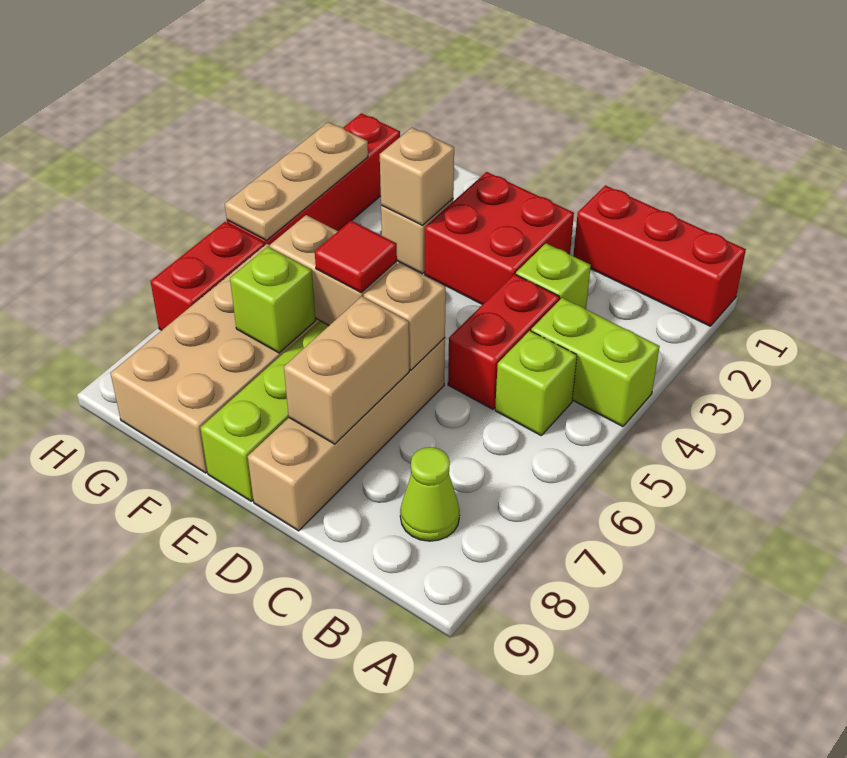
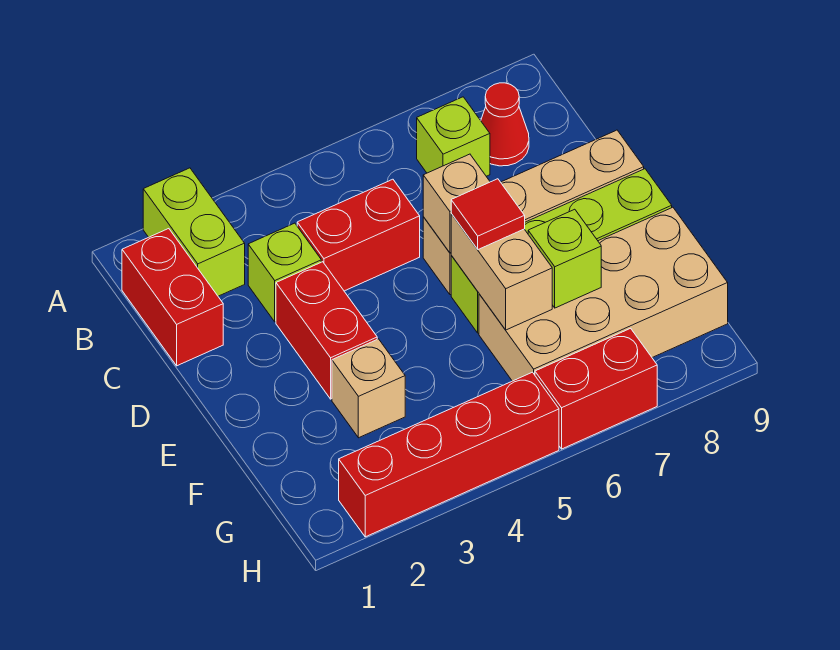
red brick A1:C1 level 1 -> red brick B1:C1 level 1
lime brick A4:B4 level 1 -> lime brick A2:B2 level 1
lime brick B5 level 1 -> lime brick B7 level 1
lime cone B8 level 1 -> red cone B8 level 1
red brick D2:E3 level 1 -> red brick D3:E3 level 1
tan brick D7:D8 level 2 -> none
tan brick F3 level 2 -> none
tan plate H3:H5 level 2 -> none

